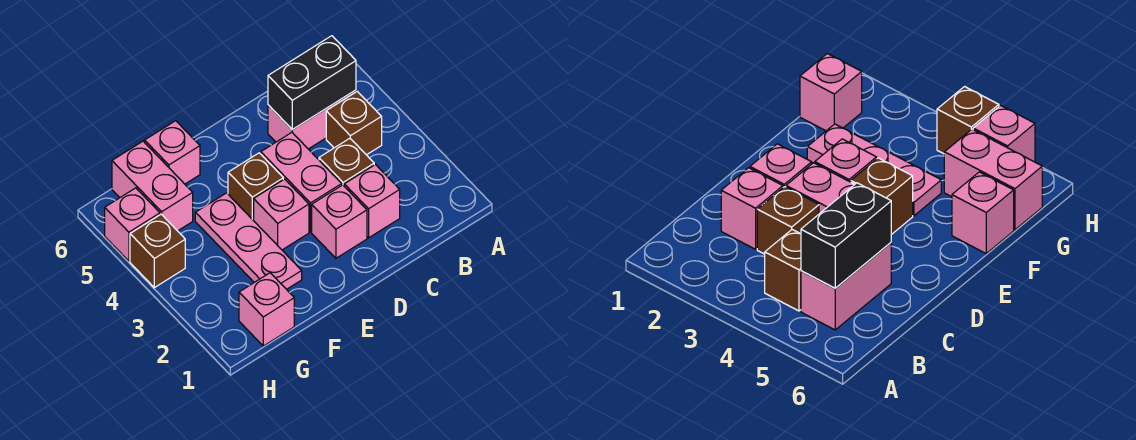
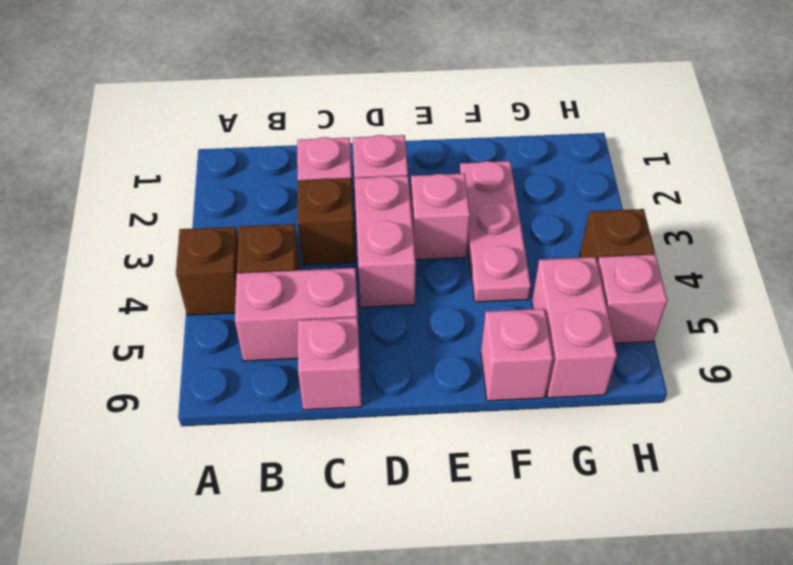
black brick B5:C5 level 2 -> none
brown brick E4 level 1 -> brown brick A4 level 1
pink brick G1 level 1 -> pink brick C6 level 1

